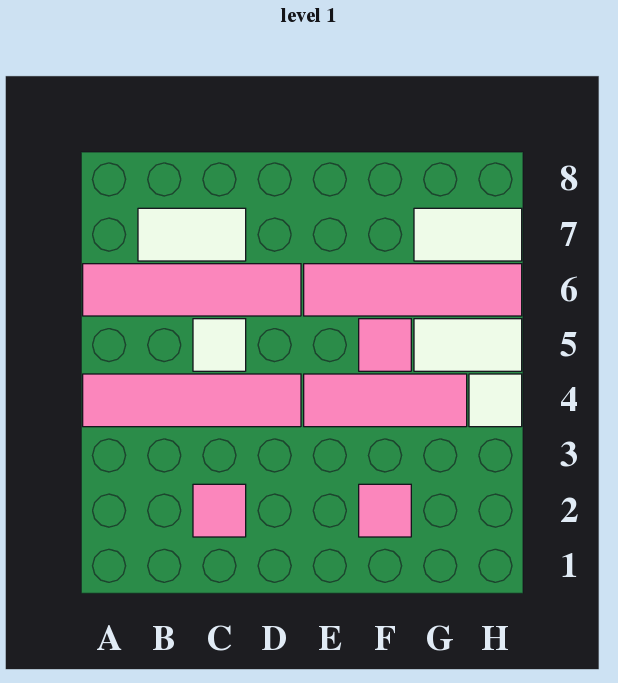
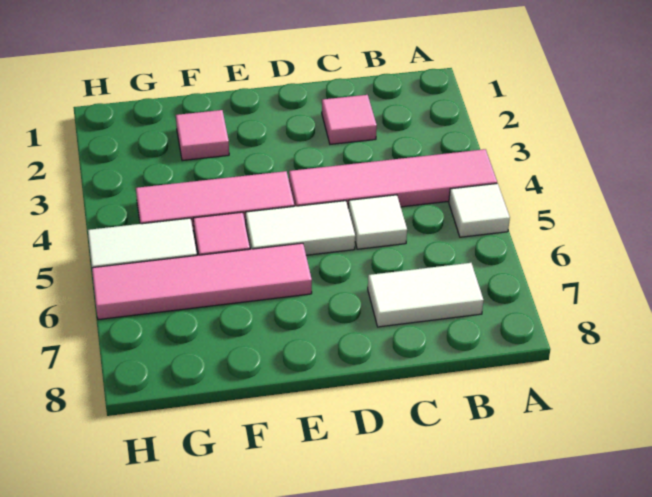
pink tile A6:D6 level 1 -> none
white tile G7:H7 level 1 -> white tile D5:E5 level 1
white tile H4 level 1 -> white tile A5 level 1

